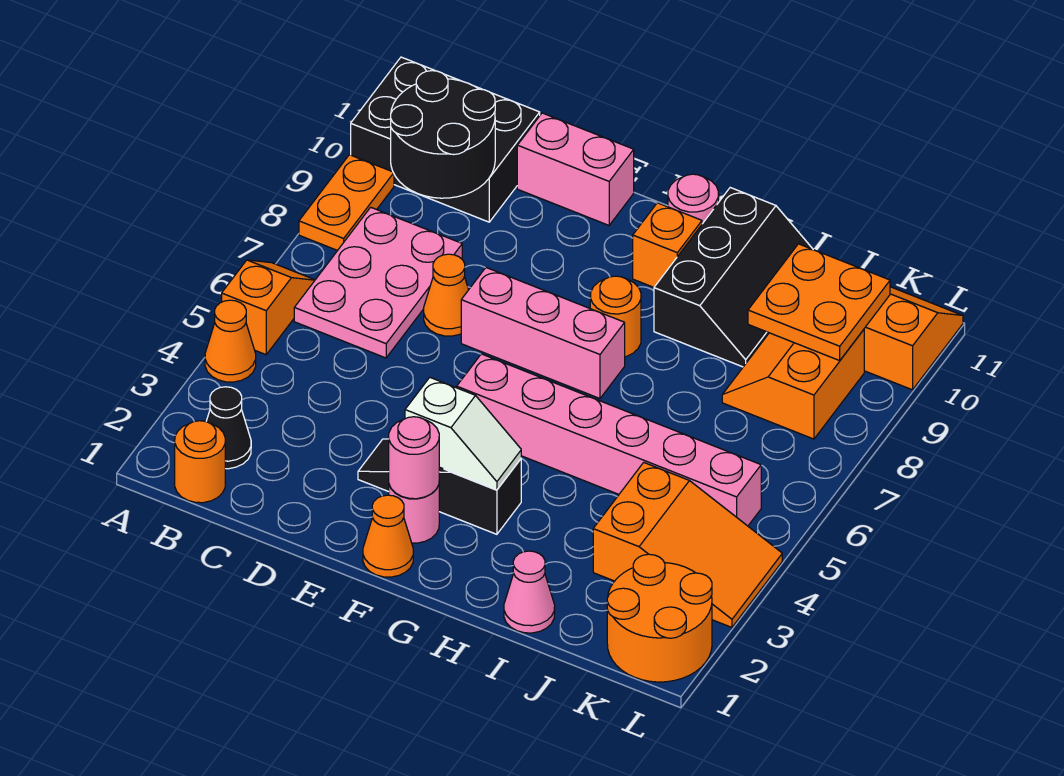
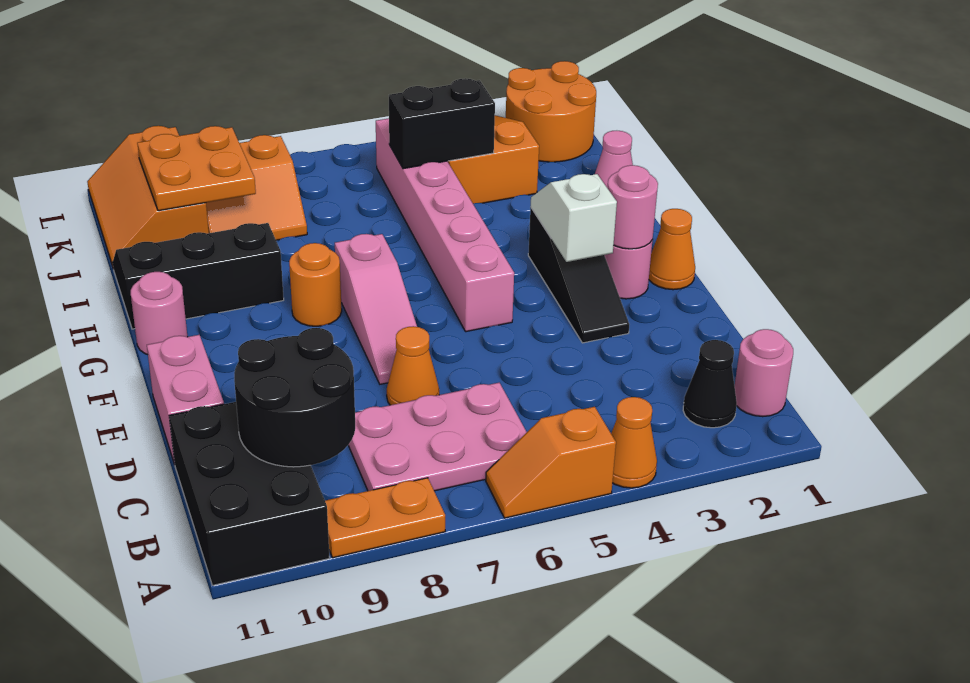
orange round brick B1 level 1 -> pink round brick B1 level 1
pink brick E7:G7 level 1 -> pink slope E7:G7 level 1 top G
orange brick G10 level 1 -> none
none -> black brick J4:J5 level 2

